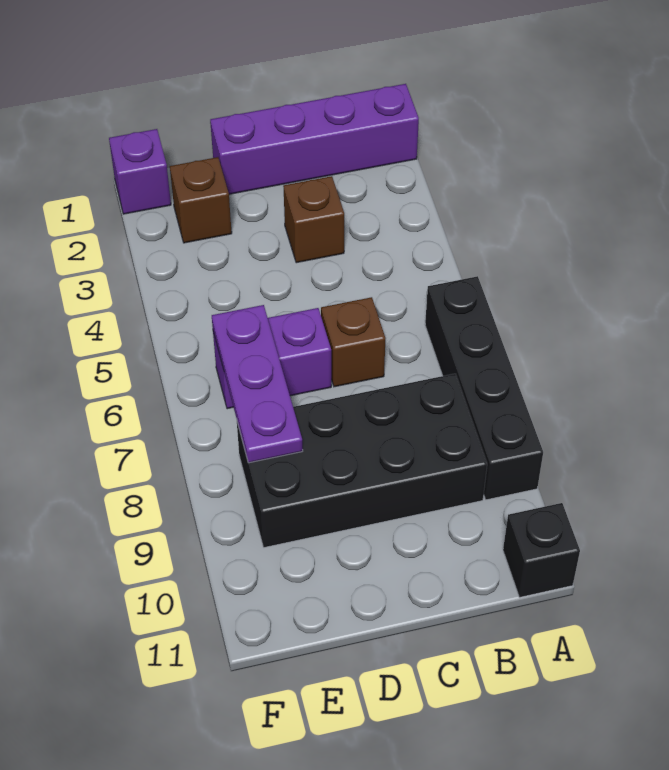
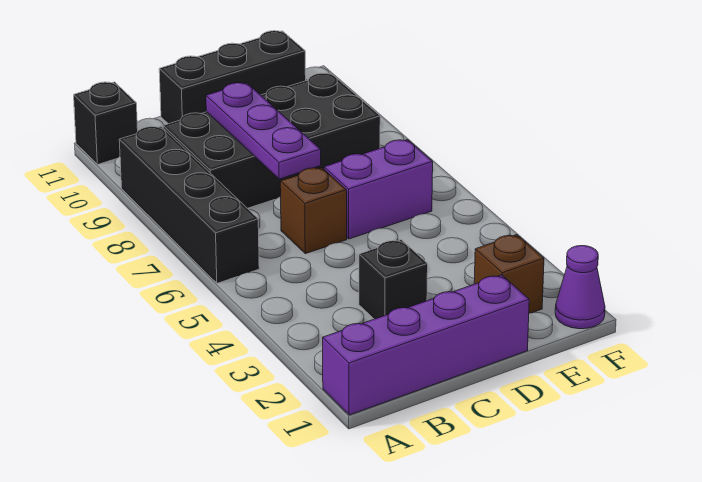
brown brick C3 level 1 -> black brick C3 level 1
none -> black brick C11:E11 level 1
purple plate E6:E8 level 2 -> purple plate C7:C9 level 2
purple brick F1 level 1 -> purple cone F1 level 1

